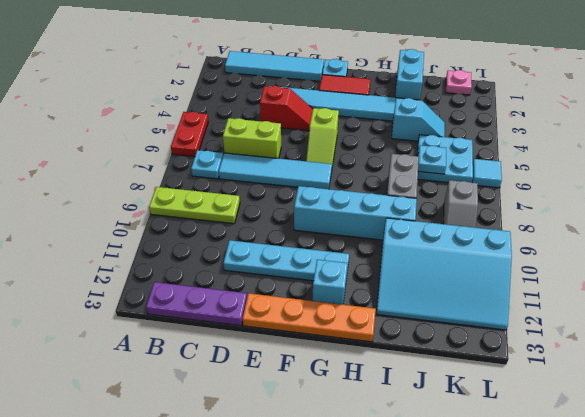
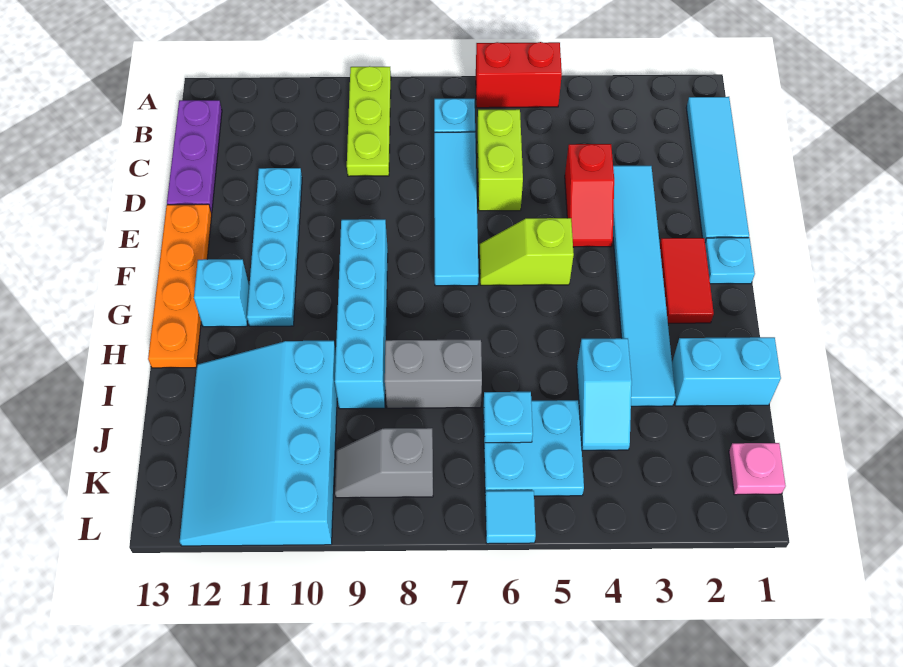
red plate A5:A6 level 1 -> red brick A5:A6 level 1

